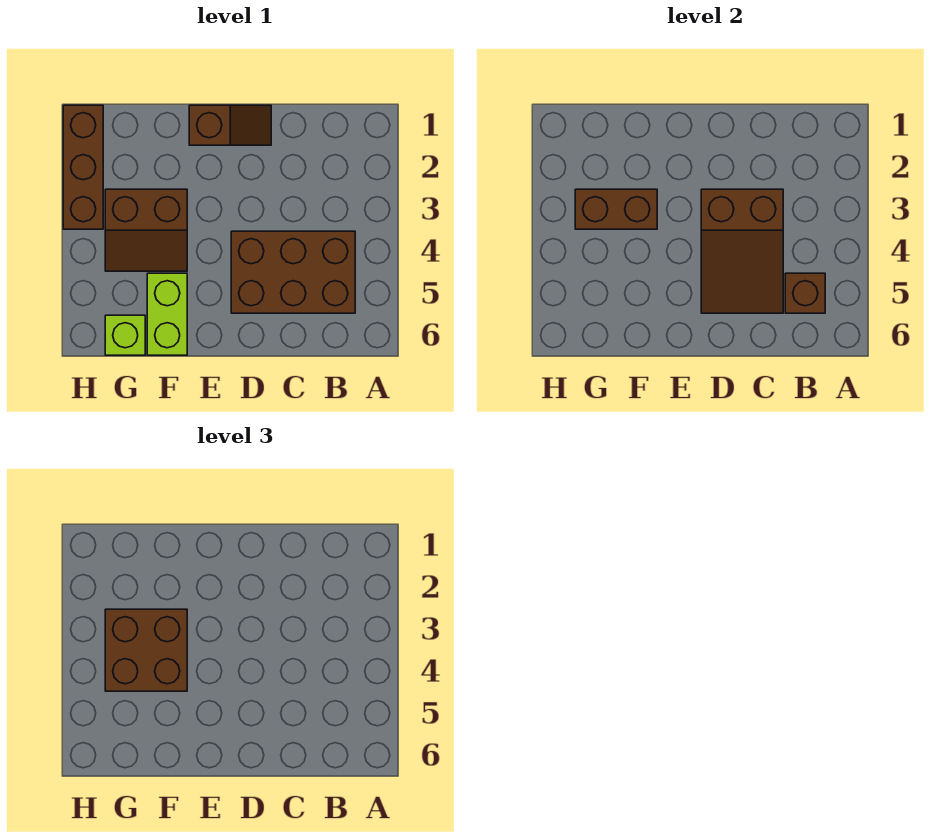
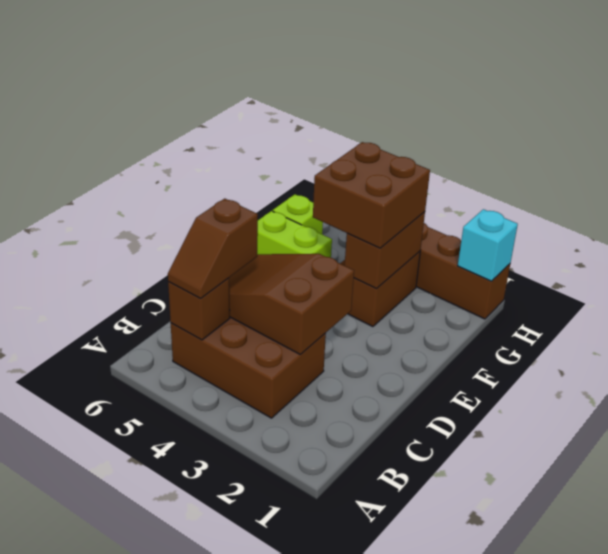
brown brick B4:D5 level 1 -> brown brick B3:C5 level 1
brown slope D1:E1 level 1 top E -> brown slope B5:C5 level 3 top C
none -> cyan brick H1 level 2

